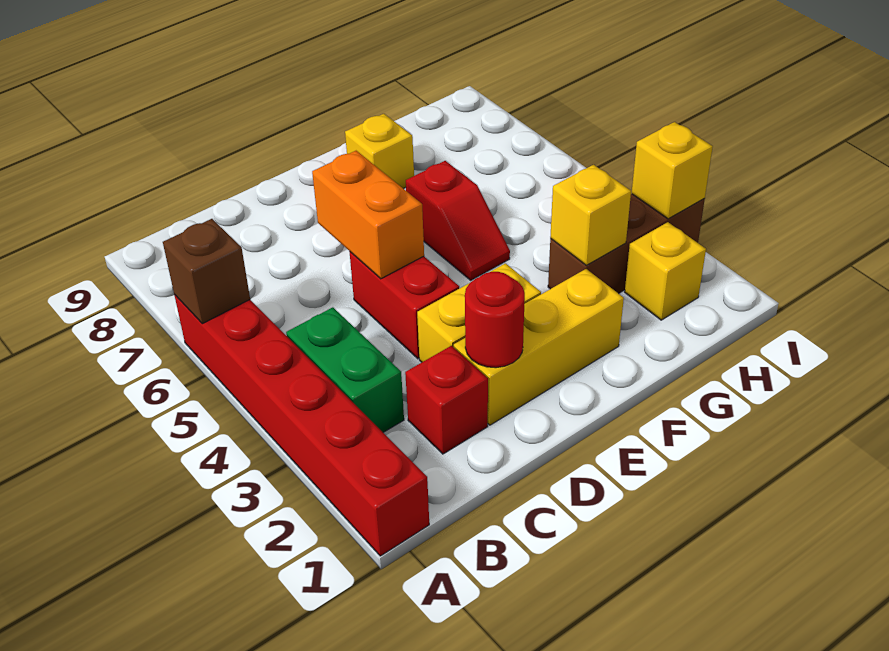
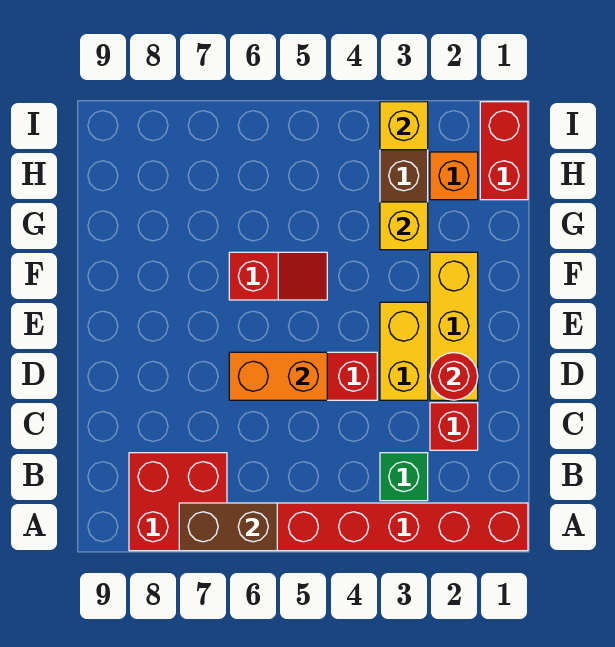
brown brick A6 level 2 -> brown brick A6:A7 level 2
none -> red brick A7:B8 level 1
green brick B3:B4 level 1 -> green brick B3 level 1
yellow brick F8 level 1 -> none
none -> red brick H1:I1 level 1
yellow brick H2 level 1 -> orange brick H2 level 1

